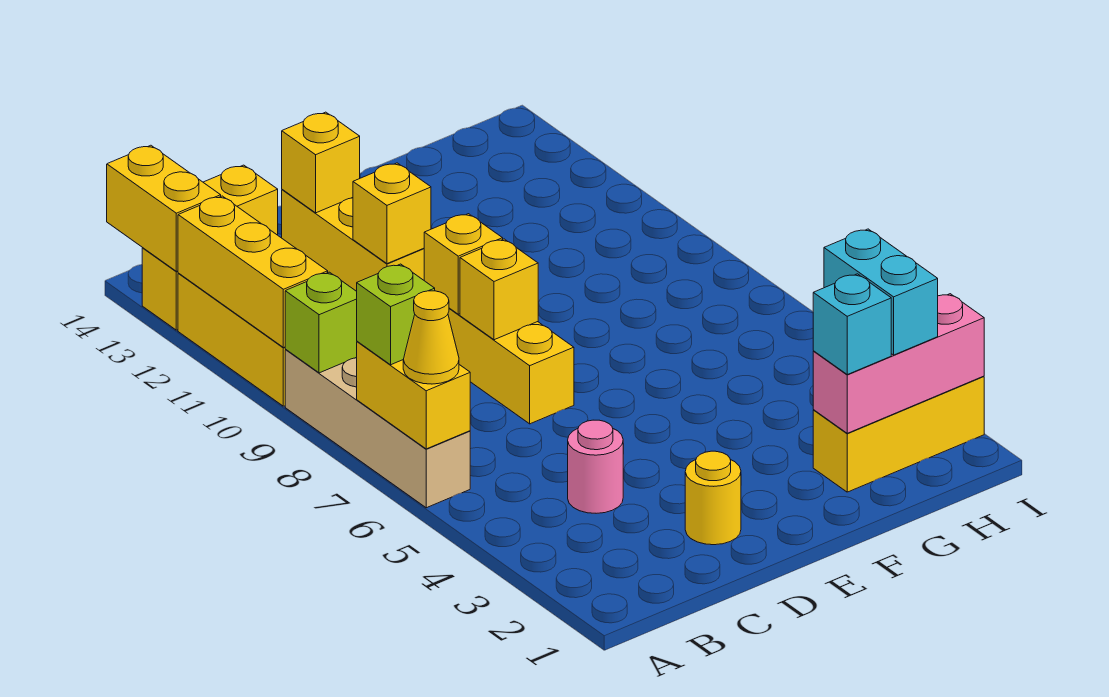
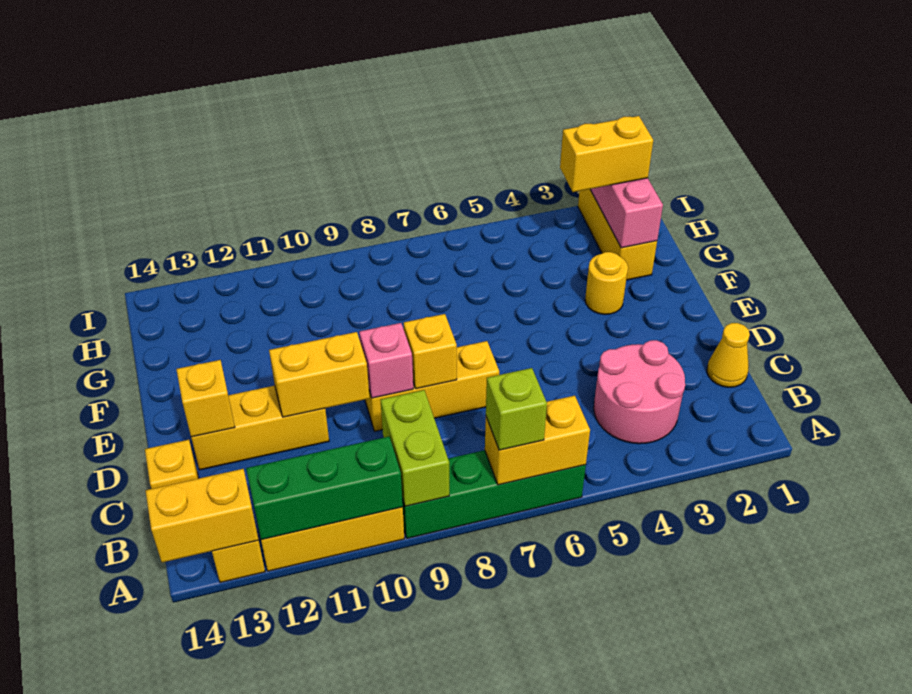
tan brick A6:A9 level 1 -> green brick A6:A9 level 1
yellow cone A6 level 3 -> yellow cone C1 level 1
lime brick A9 level 2 -> lime brick A9:B9 level 2
yellow brick A10:A12 level 2 -> green brick A10:A12 level 2
pink round brick C4 level 1 -> pink round brick B3:C4 level 1
yellow round brick D2 level 1 -> yellow round brick F3 level 1
yellow brick D9 level 2 -> pink brick D9 level 2
yellow brick D11 level 2 -> yellow brick D10:D11 level 2
cyan brick G2 level 3 -> none
cyan brick H2:H3 level 3 -> yellow brick H2:H3 level 3

